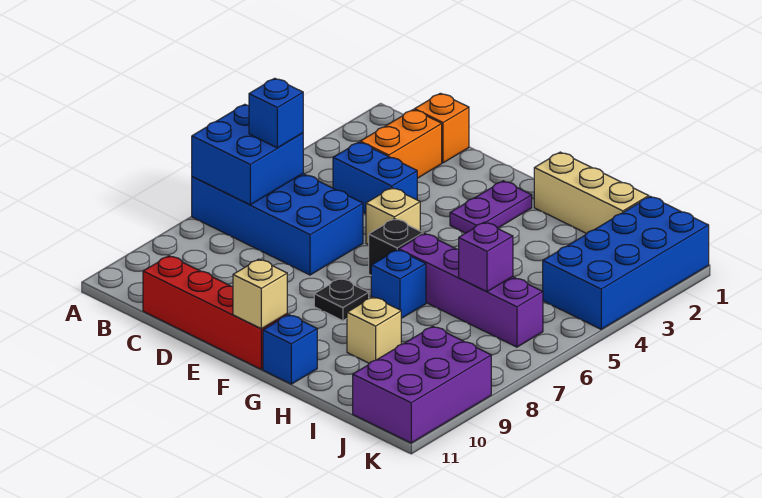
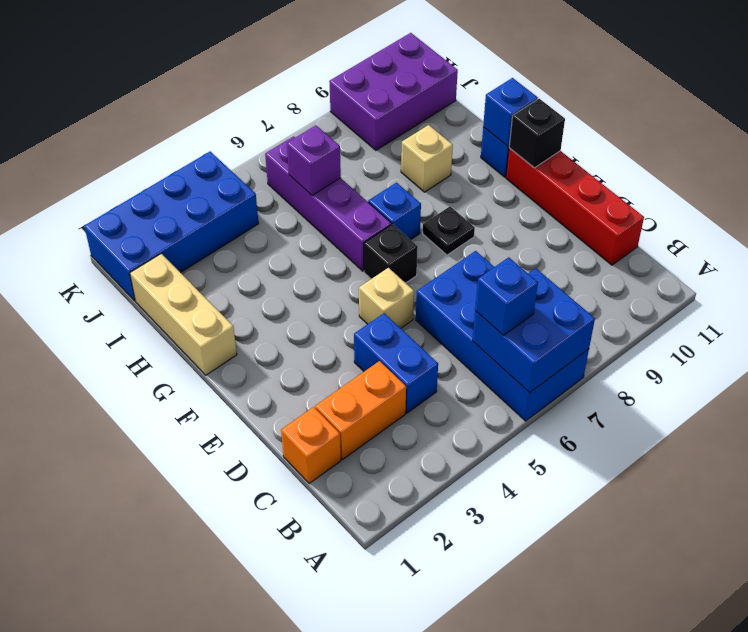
purple plate F2:F3 level 1 -> none
tan brick F11 level 2 -> black brick F11 level 2
none -> blue brick G11 level 2

